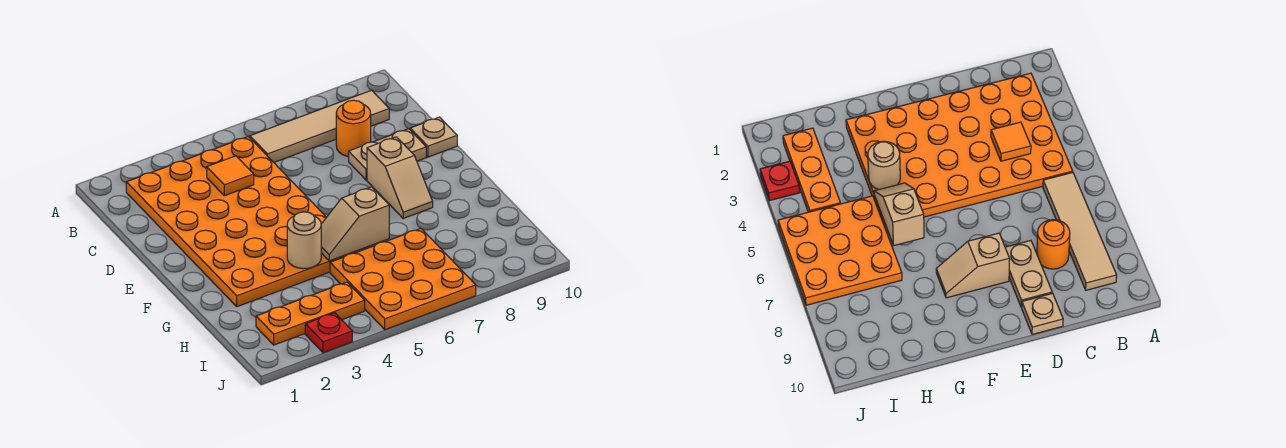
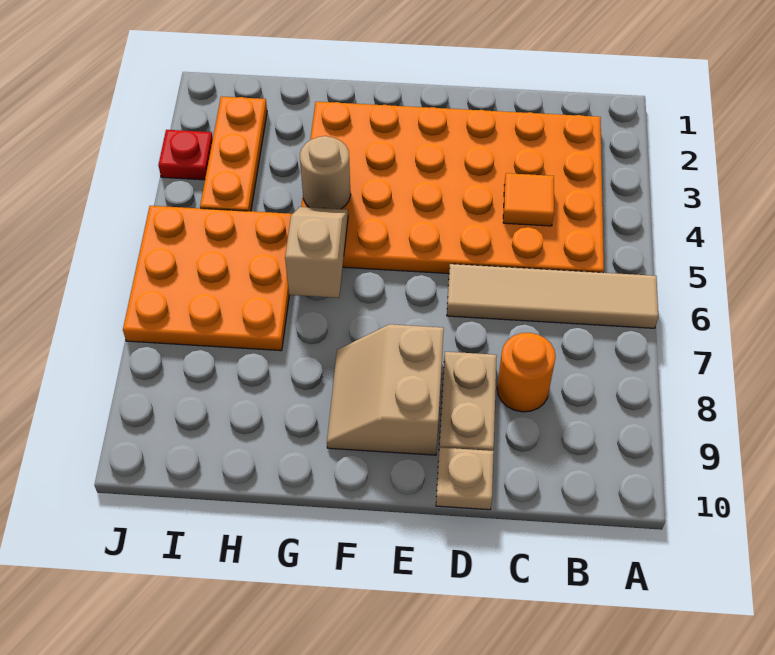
tan tile B6:B9 level 1 -> tan tile A6:D6 level 1
tan slope E8:F8 level 1 top E -> tan slope E8:F9 level 1 top E

